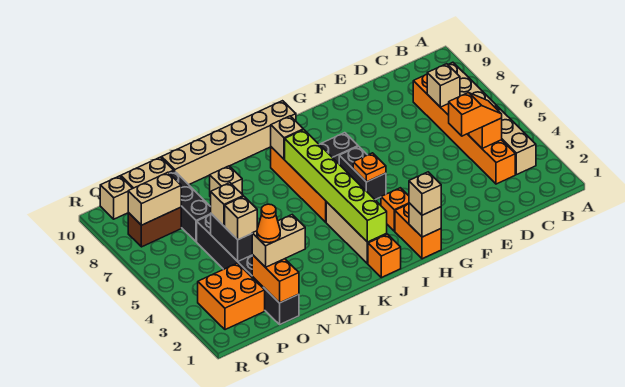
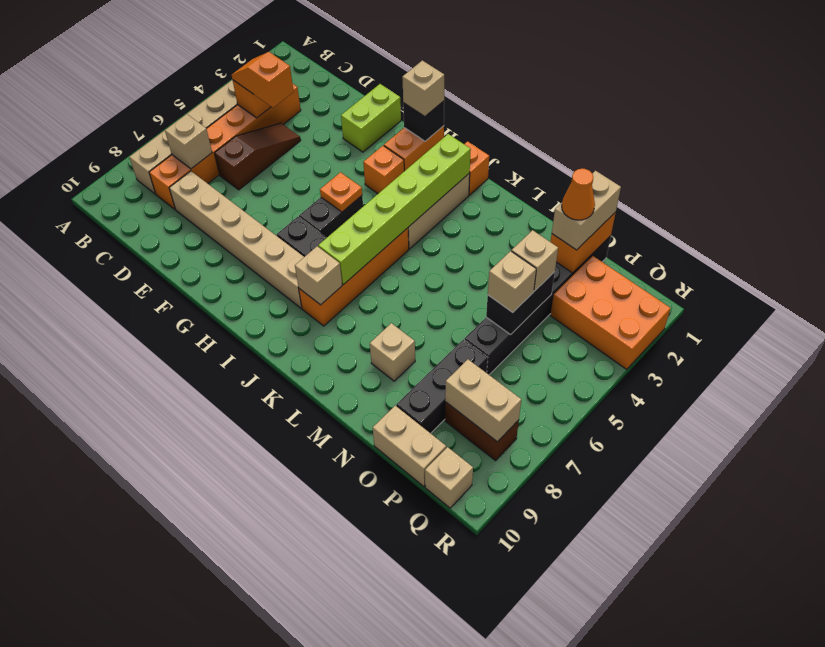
none -> brown slope D4:D6 level 1 top 6
none -> lime brick F1:F2 level 1
tan brick H1 level 2 -> black brick H1 level 2
tan brick I10:N10 level 1 -> tan brick D8:I8 level 1
tan brick N2:O2 level 3 -> tan brick O1:O2 level 3
orange brick P2:Q3 level 1 -> orange brick P2:R3 level 1

